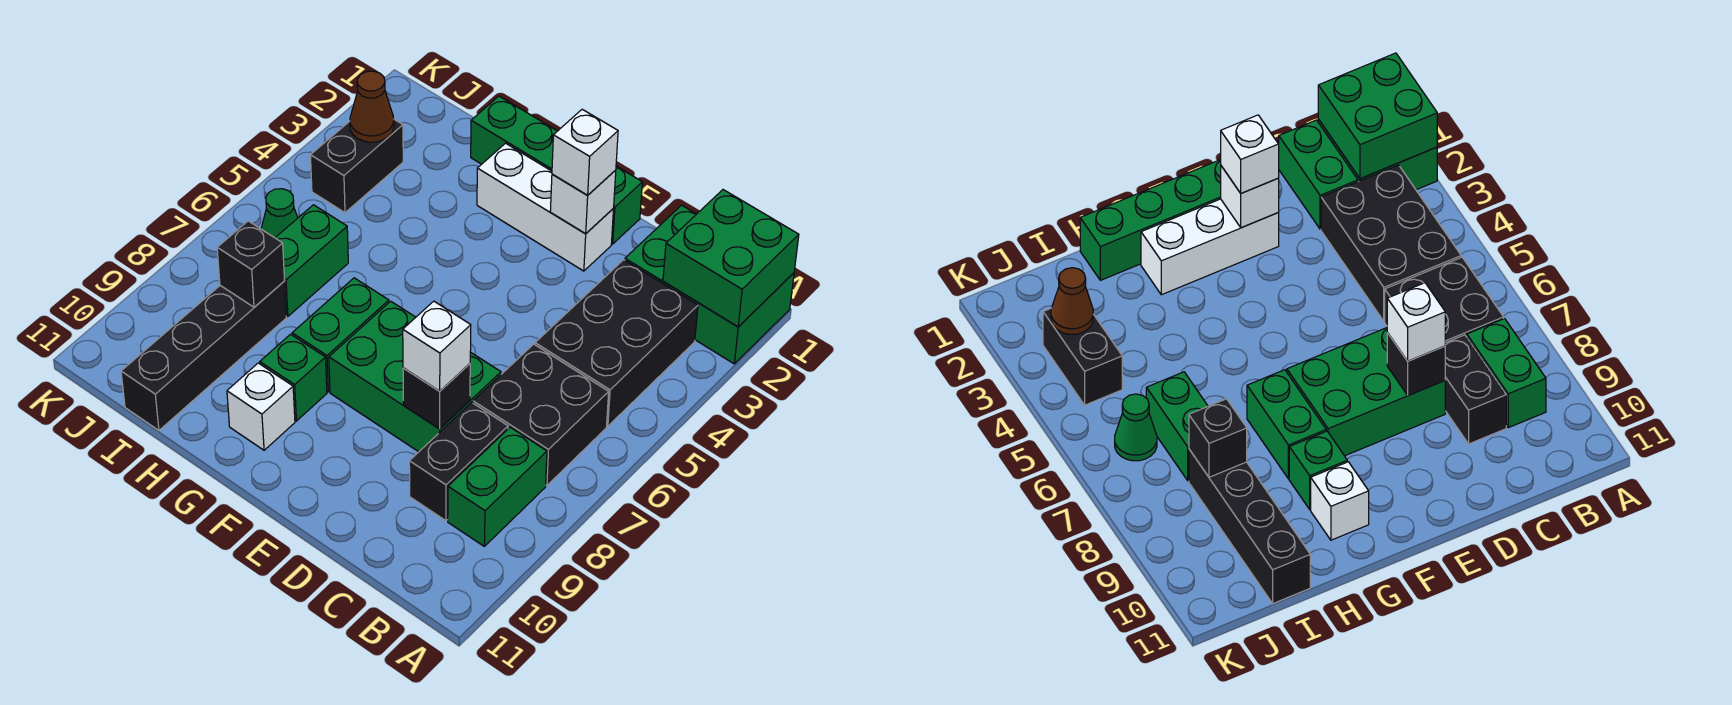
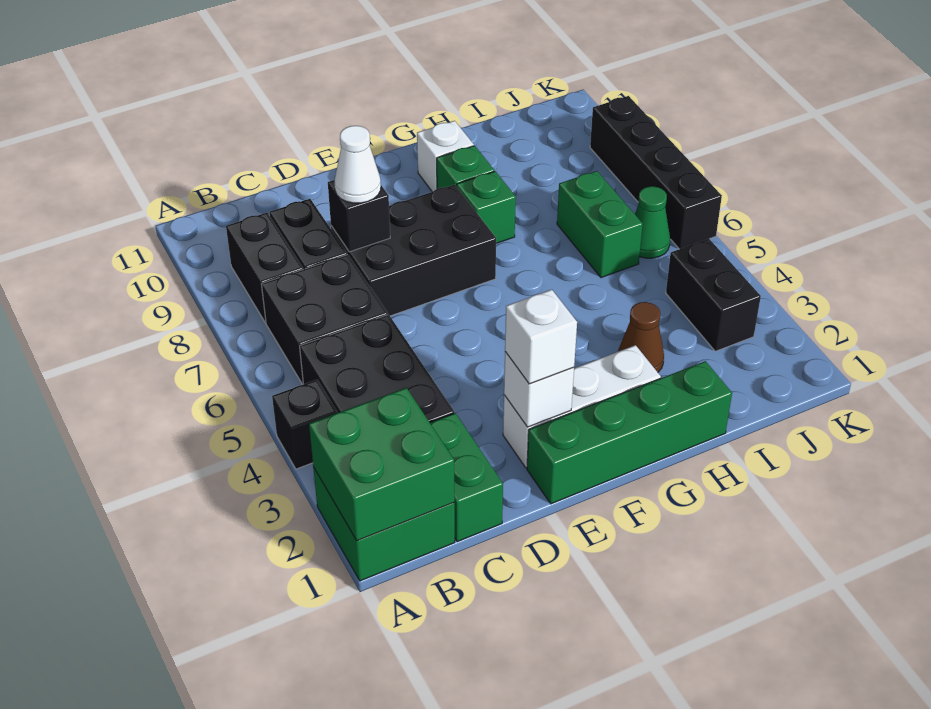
green brick B8:B9 level 1 -> black brick B8:B9 level 1
green brick D7:F8 level 1 -> black brick D7:F8 level 1
white brick D8 level 3 -> white cone D8 level 3
green brick G7:G8 level 1 -> green brick G8 level 1
black brick I8:I11 level 1 -> black brick K6:K9 level 1
black brick I8 level 2 -> black brick A4 level 1
brown cone J3 level 2 -> brown cone H3 level 1

